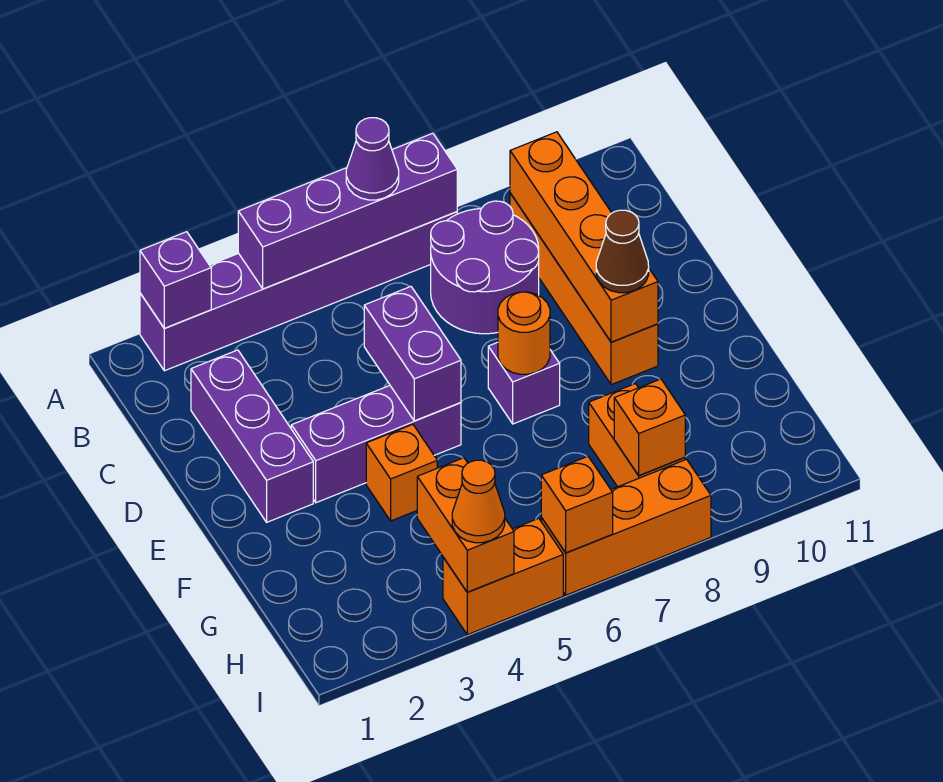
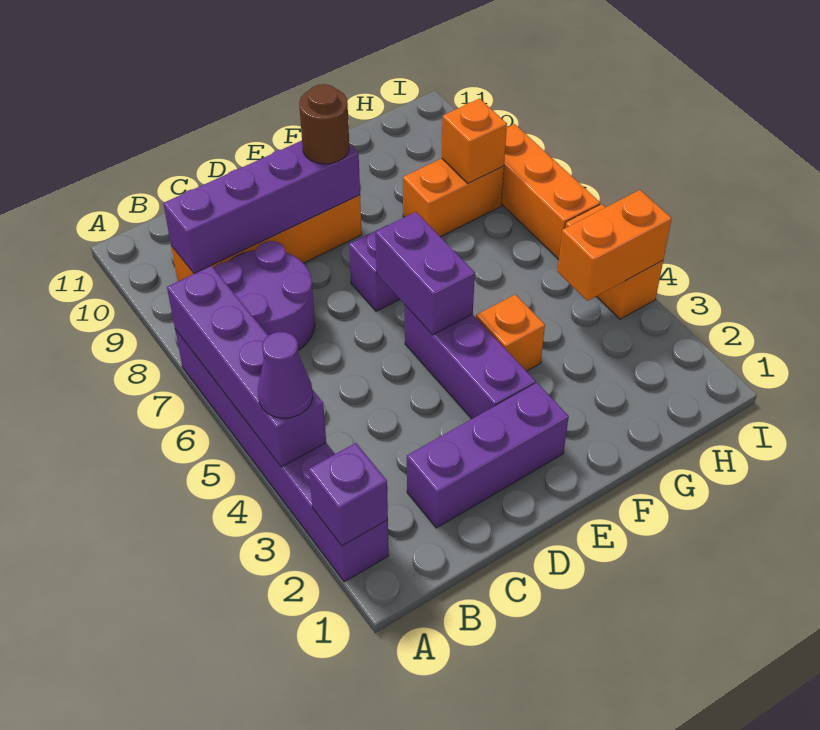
purple cone A6 level 3 -> purple cone A4 level 3
orange brick B9:E9 level 2 -> purple brick B9:E9 level 2
purple brick D5:E5 level 2 -> purple brick E5:E6 level 2
orange round brick E7 level 2 -> none
brown cone E9 level 3 -> brown round brick E9 level 3
orange cone I4 level 3 -> none
orange brick I6 level 2 -> none

